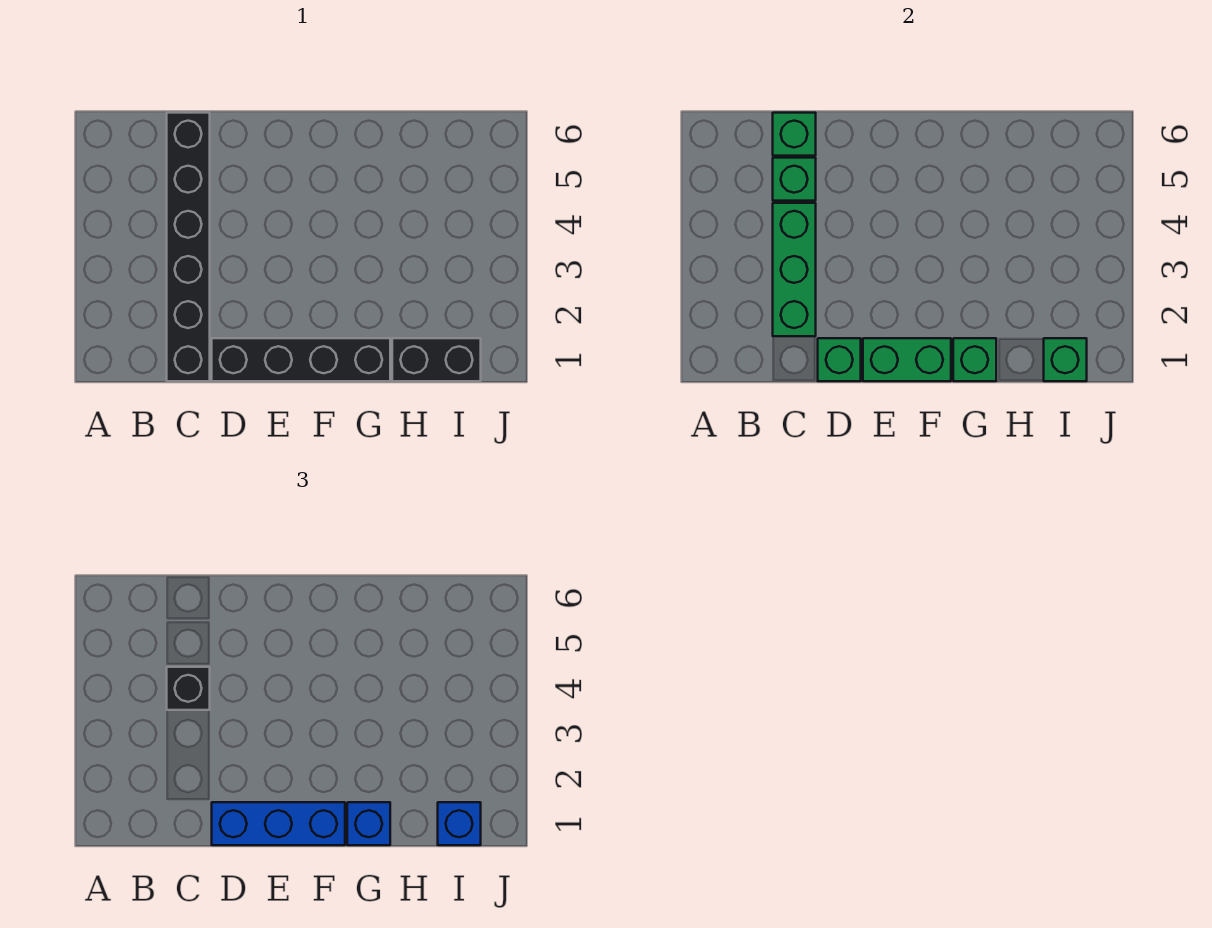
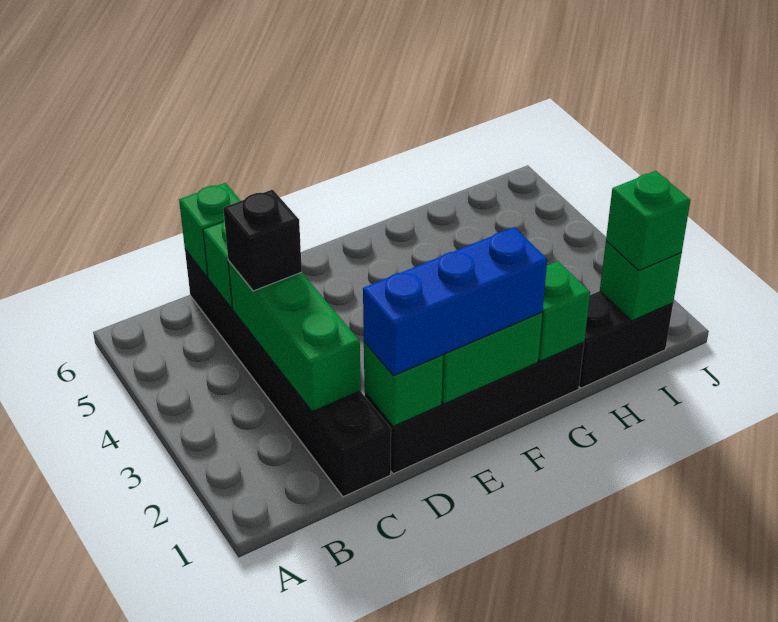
blue brick G1 level 3 -> none
blue brick I1 level 3 -> green brick I1 level 3

